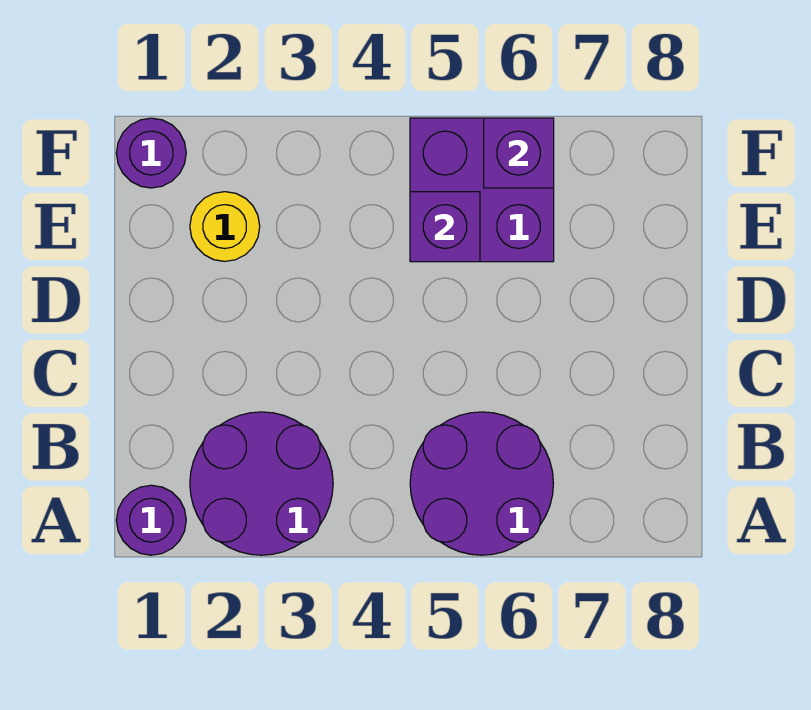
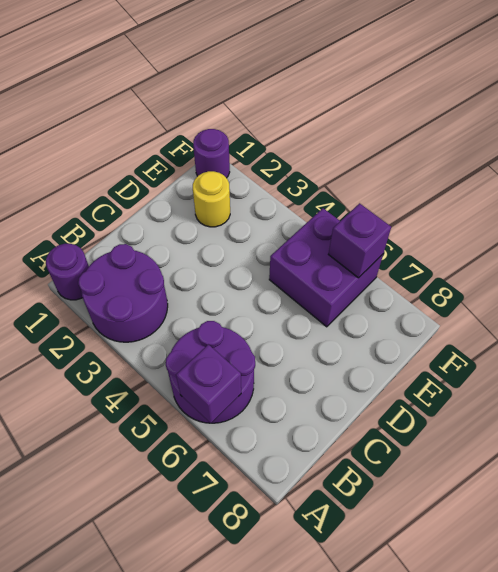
purple brick E5 level 2 -> purple brick A6 level 2

